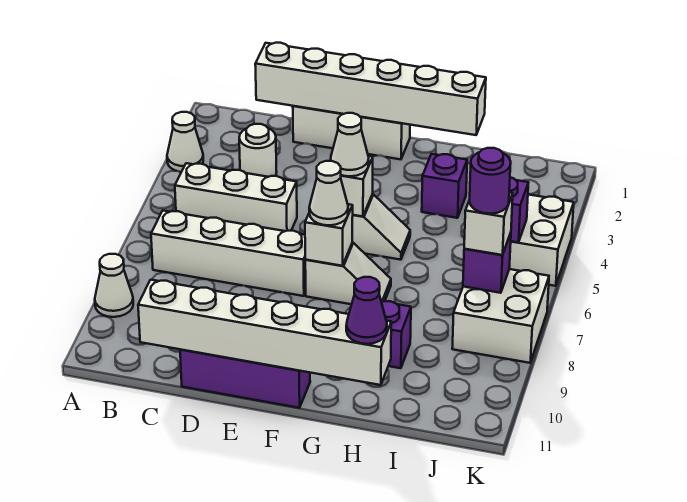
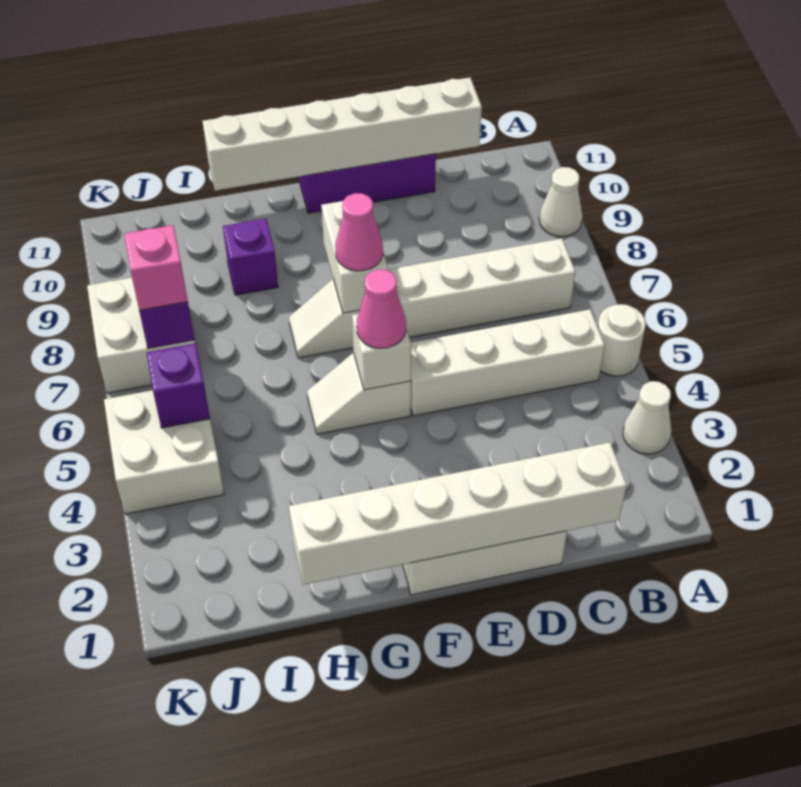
white brick B5:D5 level 1 -> white brick B5:E5 level 1
white round brick C3 level 1 -> white round brick A5 level 1
white cone F5 level 3 -> pink cone F5 level 3
white brick F7 level 2 -> white brick F7:F8 level 2
white cone F7 level 3 -> pink cone F7 level 3
purple brick H3 level 1 -> none
purple cone H11 level 3 -> none
white brick J7 level 3 -> pink brick J7 level 3
purple round brick J7 level 4 -> none

